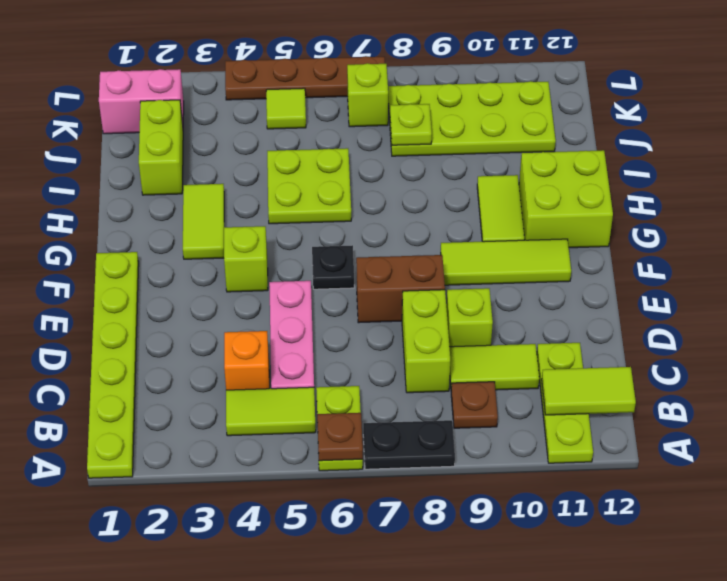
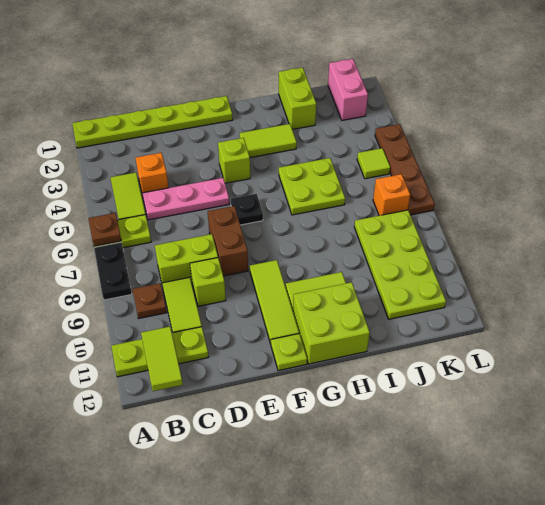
lime brick I2:J2 level 1 -> lime brick I1:I2 level 1
lime plate J8 level 2 -> lime plate F12 level 1
lime brick K7 level 1 -> orange brick K7 level 1

